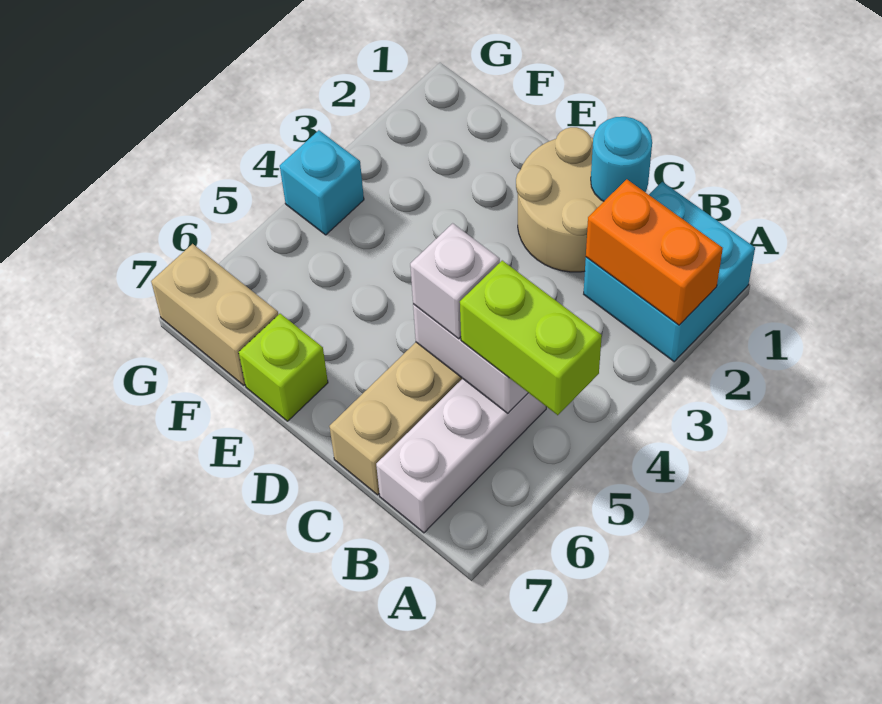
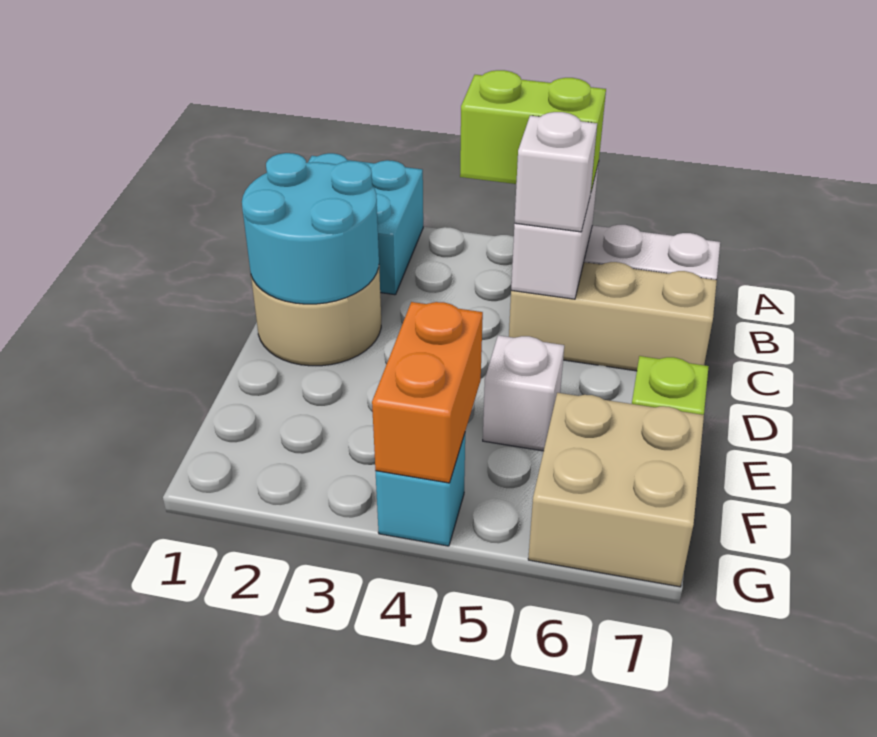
orange brick A2:B2 level 2 -> orange brick F4:G4 level 2
lime brick A5:B5 level 3 -> lime brick B4:B5 level 3
cyan round brick C1 level 2 -> cyan round brick C1:D2 level 2
none -> white brick E5 level 1
tan brick F7:G7 level 1 -> tan brick F6:G7 level 1

